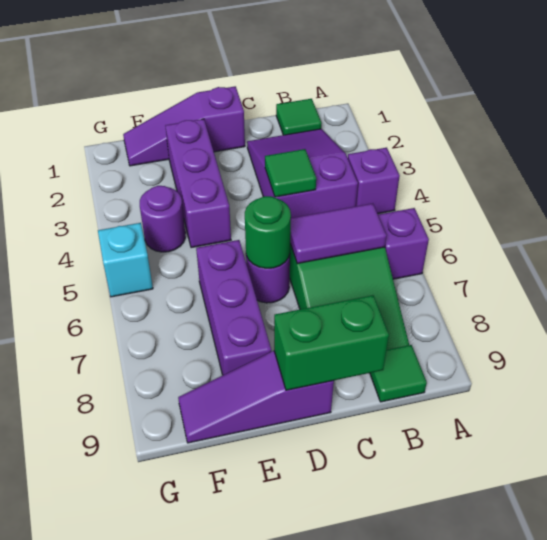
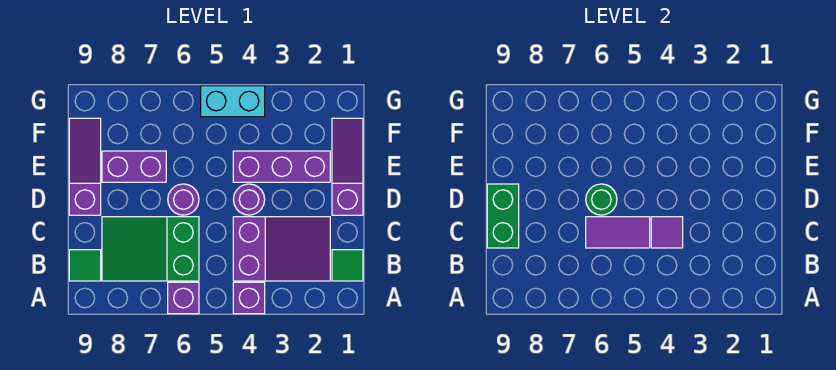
purple tile B6:C6 level 2 -> purple tile C5:C6 level 2
green tile C4 level 2 -> purple tile C4 level 2
purple brick E6:E8 level 1 -> purple brick E7:E8 level 1
purple round brick F4 level 1 -> purple round brick D4 level 1
cyan brick G5 level 1 -> cyan brick G4:G5 level 1

